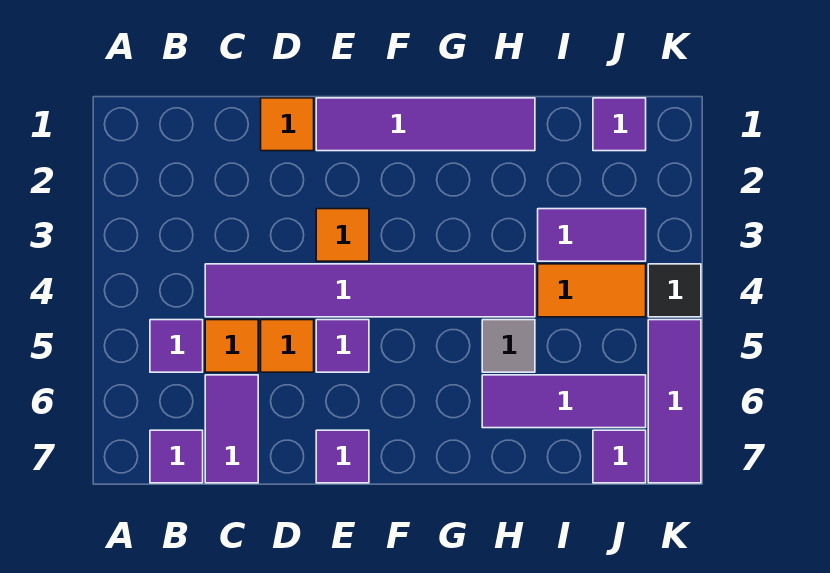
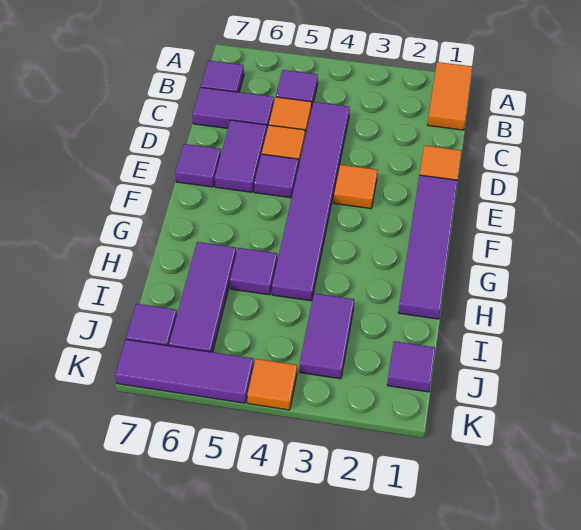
none -> purple tile D6:E6 level 1
grey tile H5 level 1 -> purple tile H5 level 1
orange tile I4:J4 level 1 -> orange tile A1:B1 level 1
black tile K4 level 1 -> orange tile K4 level 1

